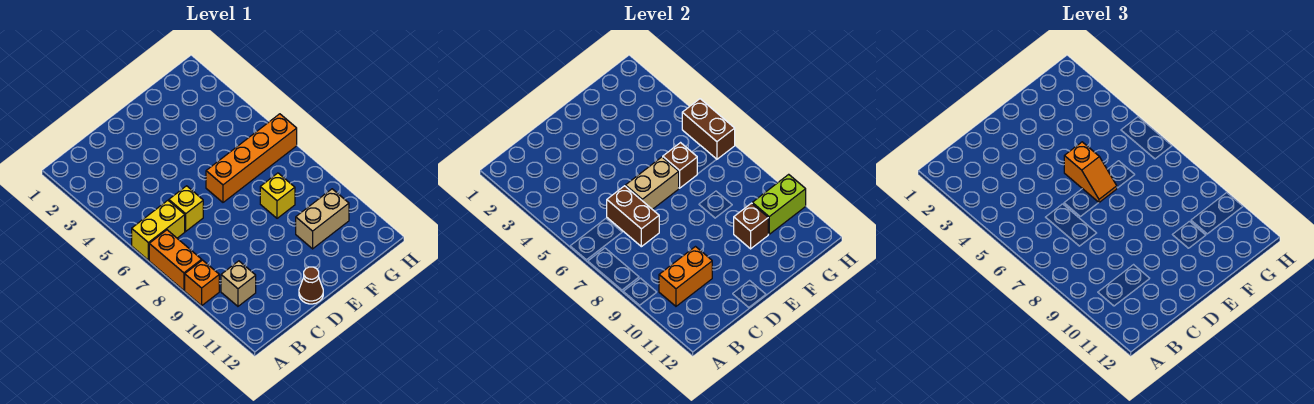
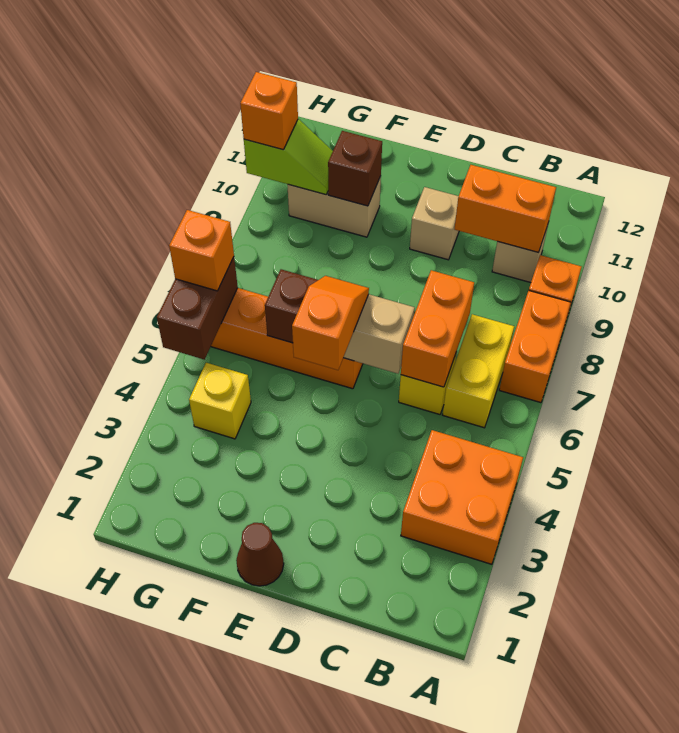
none -> orange brick A3:B4 level 1
yellow brick A6:B6 level 1 -> yellow brick B6:B7 level 1
brown brick C6:C7 level 2 -> orange brick C6:C7 level 2
none -> tan brick D10 level 1
brown cone D12 level 1 -> brown cone E1 level 1
yellow brick F8 level 1 -> yellow brick G4 level 1
lime brick G10:H10 level 2 -> lime slope G10:H10 level 2 top H
none -> orange brick H6 level 3
none -> orange brick H10 level 3

